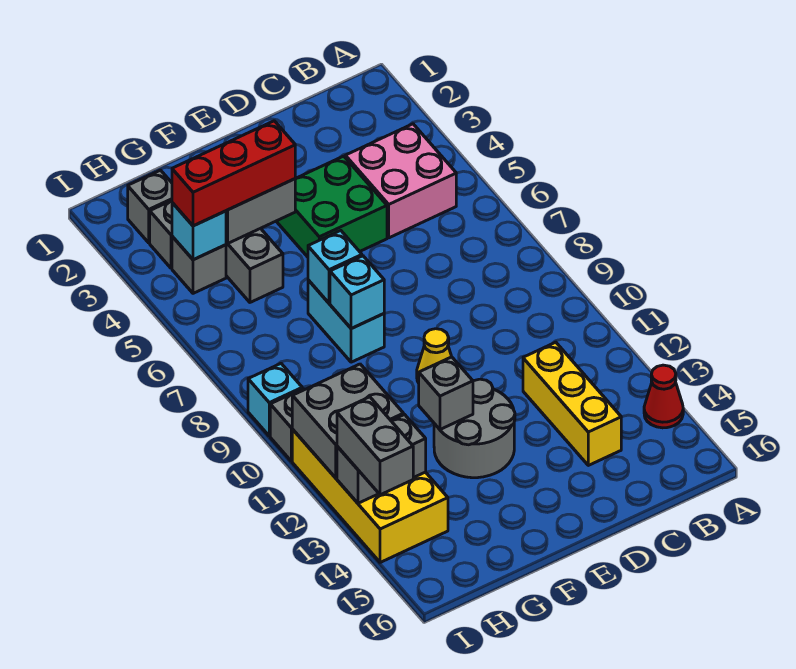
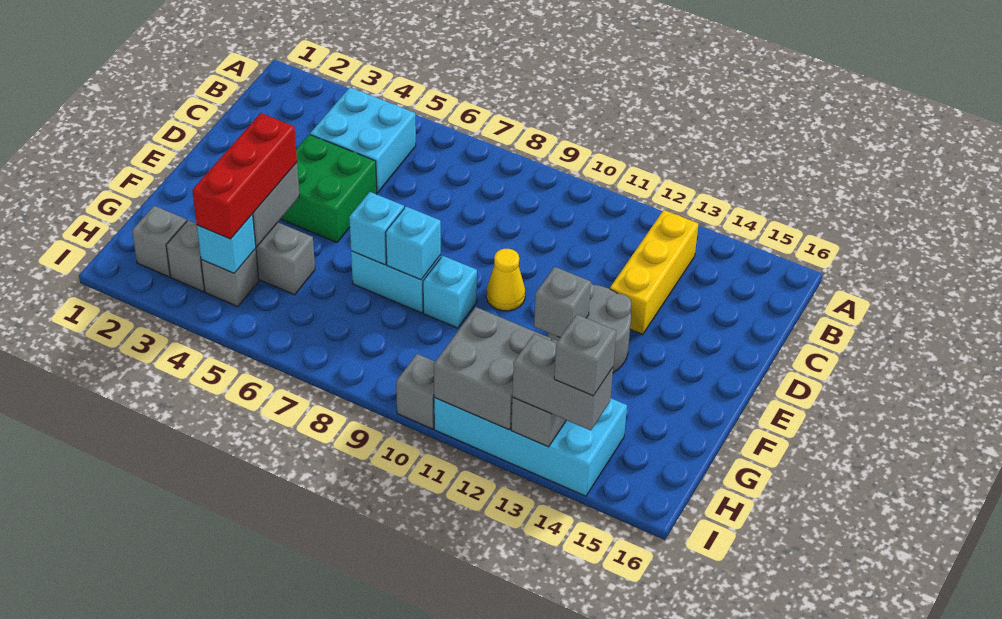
red cone A14 level 1 -> none
pink brick B4:C5 level 1 -> cyan brick B4:C5 level 1
yellow brick C12:C14 level 1 -> yellow brick B13:D13 level 1
yellow brick H11:I14 level 1 -> cyan brick H11:I14 level 1
cyan brick I9 level 1 -> cyan brick F9 level 1
none -> grey brick I14 level 4

